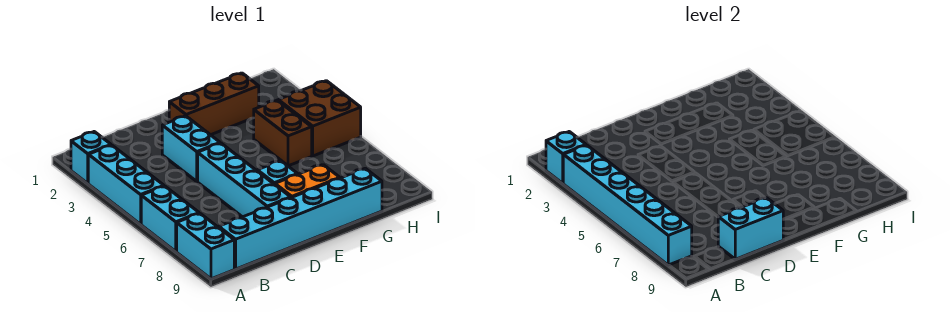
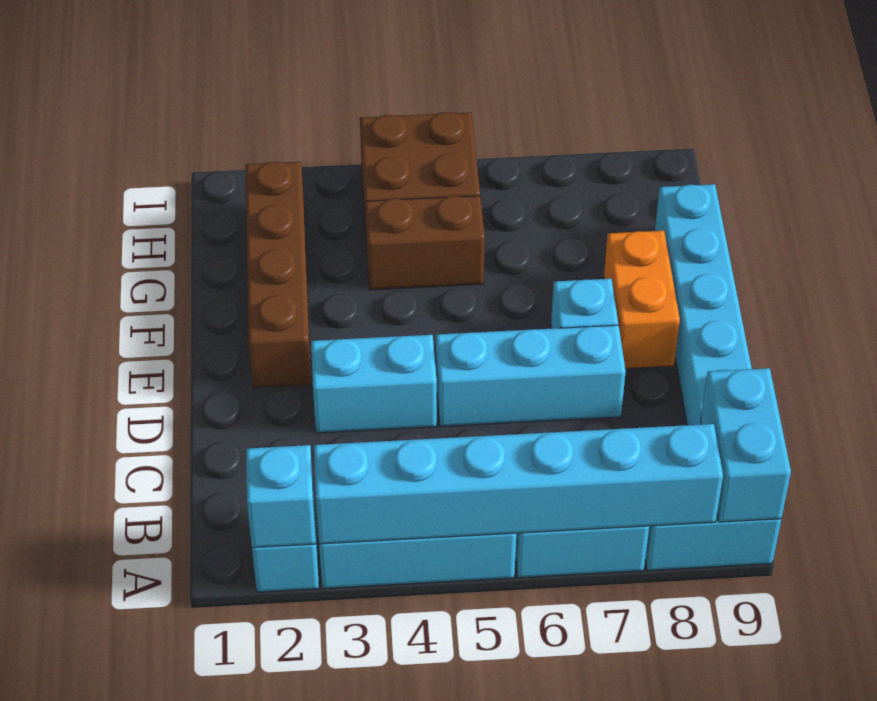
cyan brick C9:D9 level 2 -> cyan brick A9:B9 level 2
cyan brick D5:D8 level 1 -> cyan brick D5:D7 level 1
brown brick E2:G2 level 1 -> brown brick E2:H2 level 1

